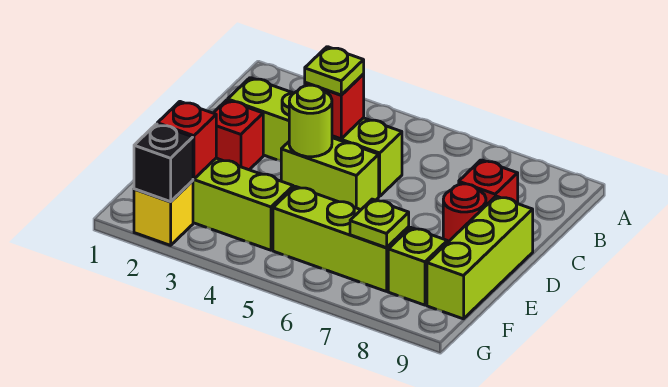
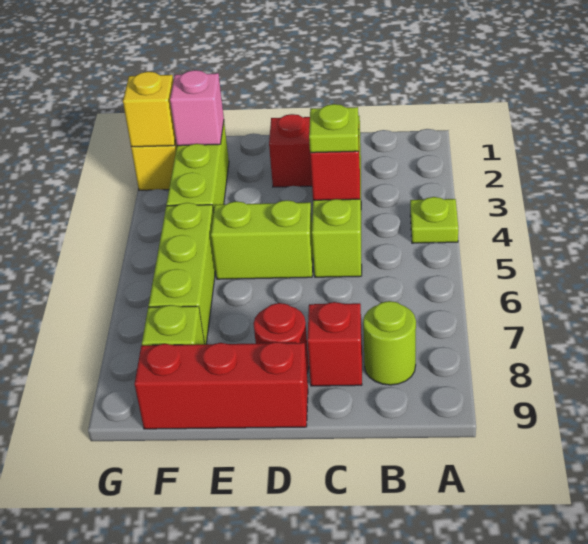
lime brick D4:D5 level 1 -> lime brick D5:E5 level 1
lime round brick D4 level 2 -> lime round brick B8 level 1
lime brick D9:F9 level 1 -> red brick D9:F9 level 1
red brick F2 level 2 -> pink brick F2 level 2
lime plate F7 level 2 -> lime plate A4 level 1
black brick G2 level 2 -> yellow brick G2 level 2

